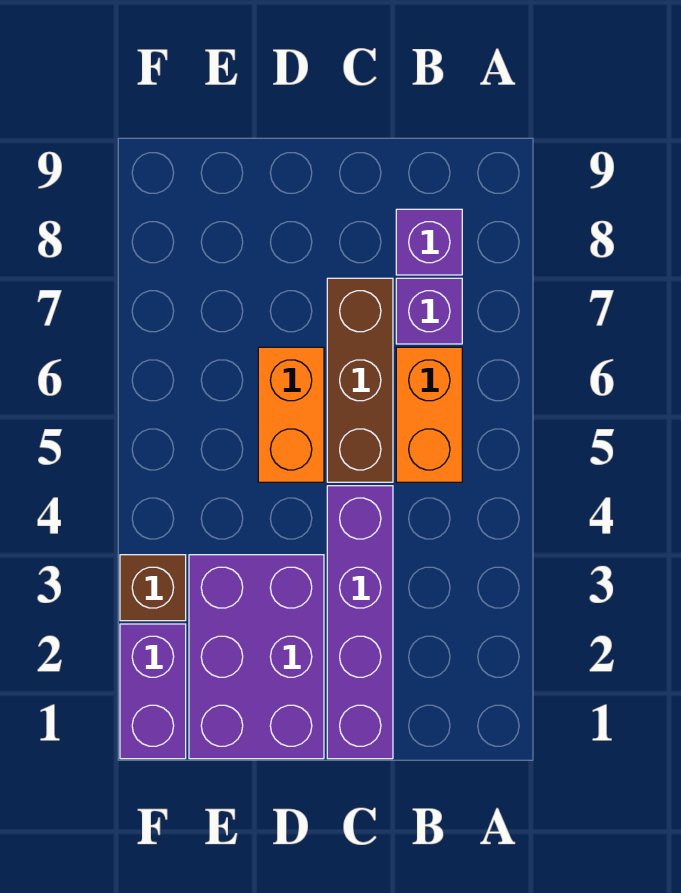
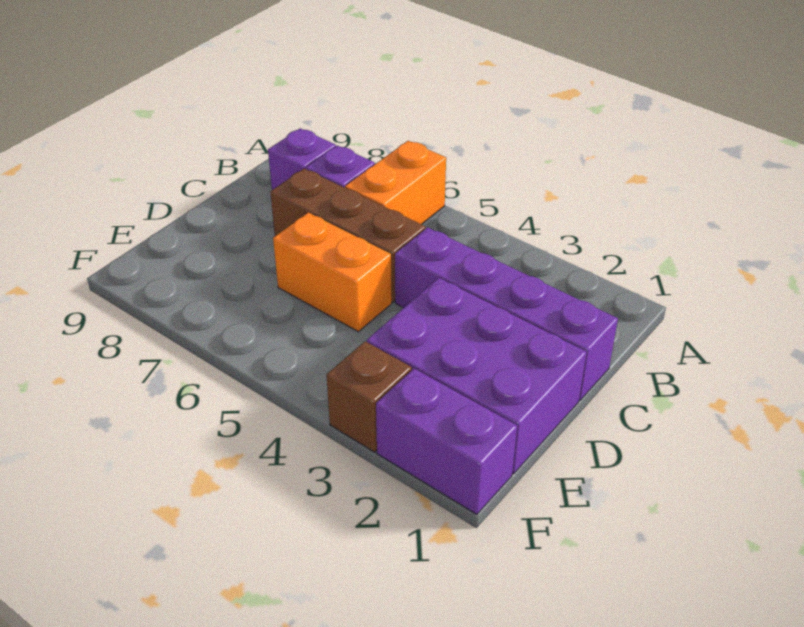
orange brick B5:B6 level 1 -> orange brick A6:B6 level 1

